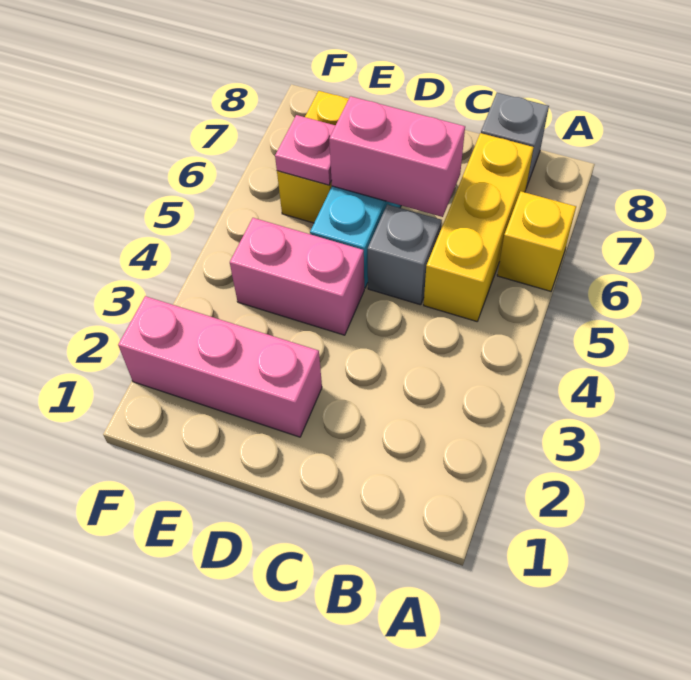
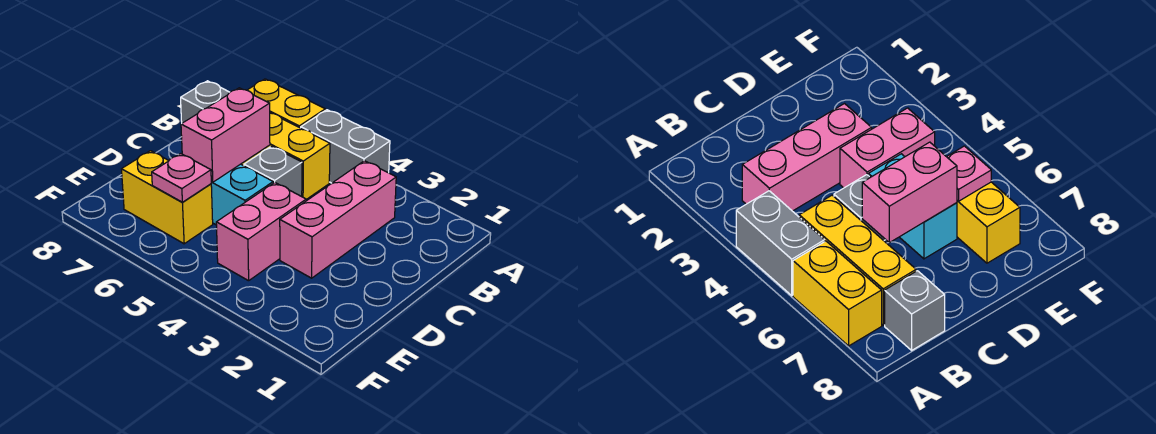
none -> grey brick A4:A5 level 1
yellow brick A6 level 1 -> yellow brick A6:A7 level 1
pink brick D2:F2 level 1 -> pink brick B3:D3 level 1

